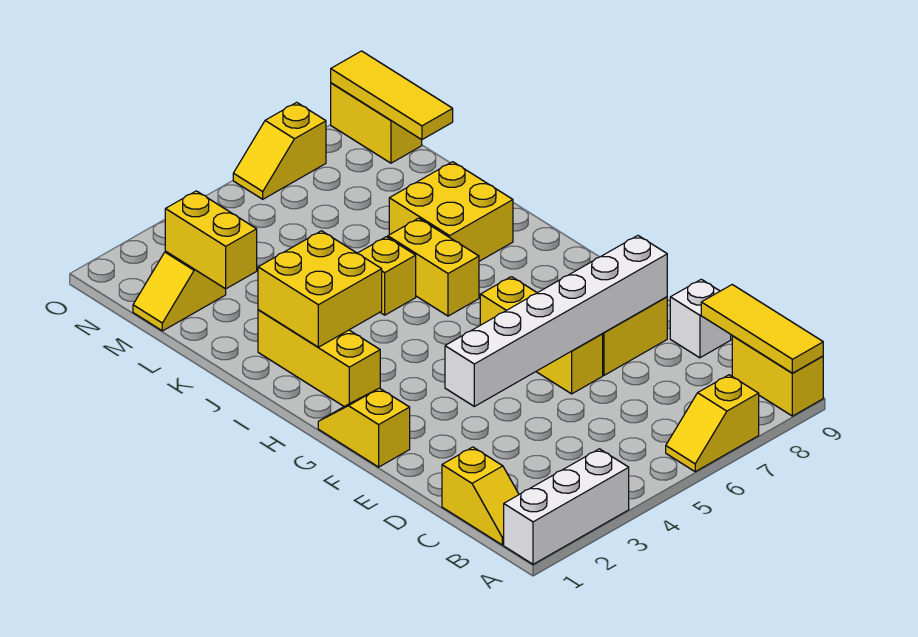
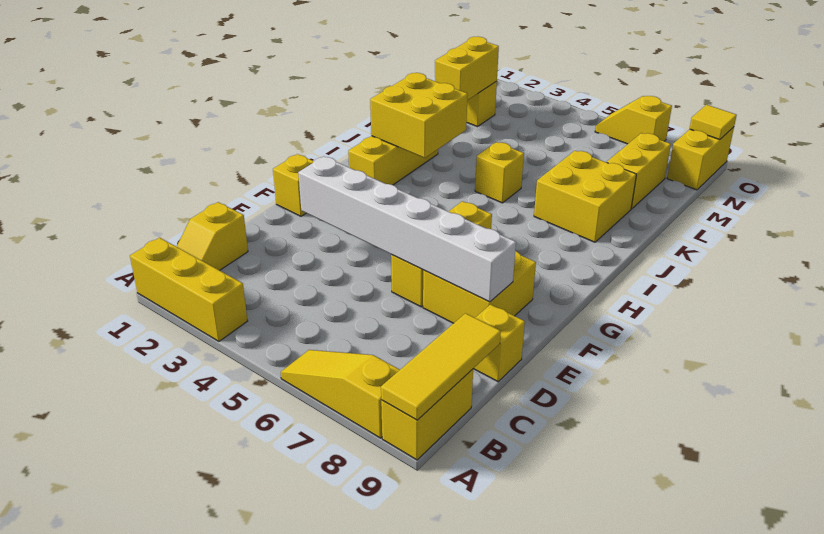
white brick A1:A3 level 1 -> yellow brick A1:A3 level 1
yellow slope A6:A7 level 1 top 7 -> yellow slope A6:A8 level 1 top 8
white brick D9 level 1 -> yellow brick D9 level 1
yellow brick I6:J6 level 1 -> yellow brick L8:M8 level 1
yellow tile M9:O9 level 2 -> yellow tile O9 level 2

